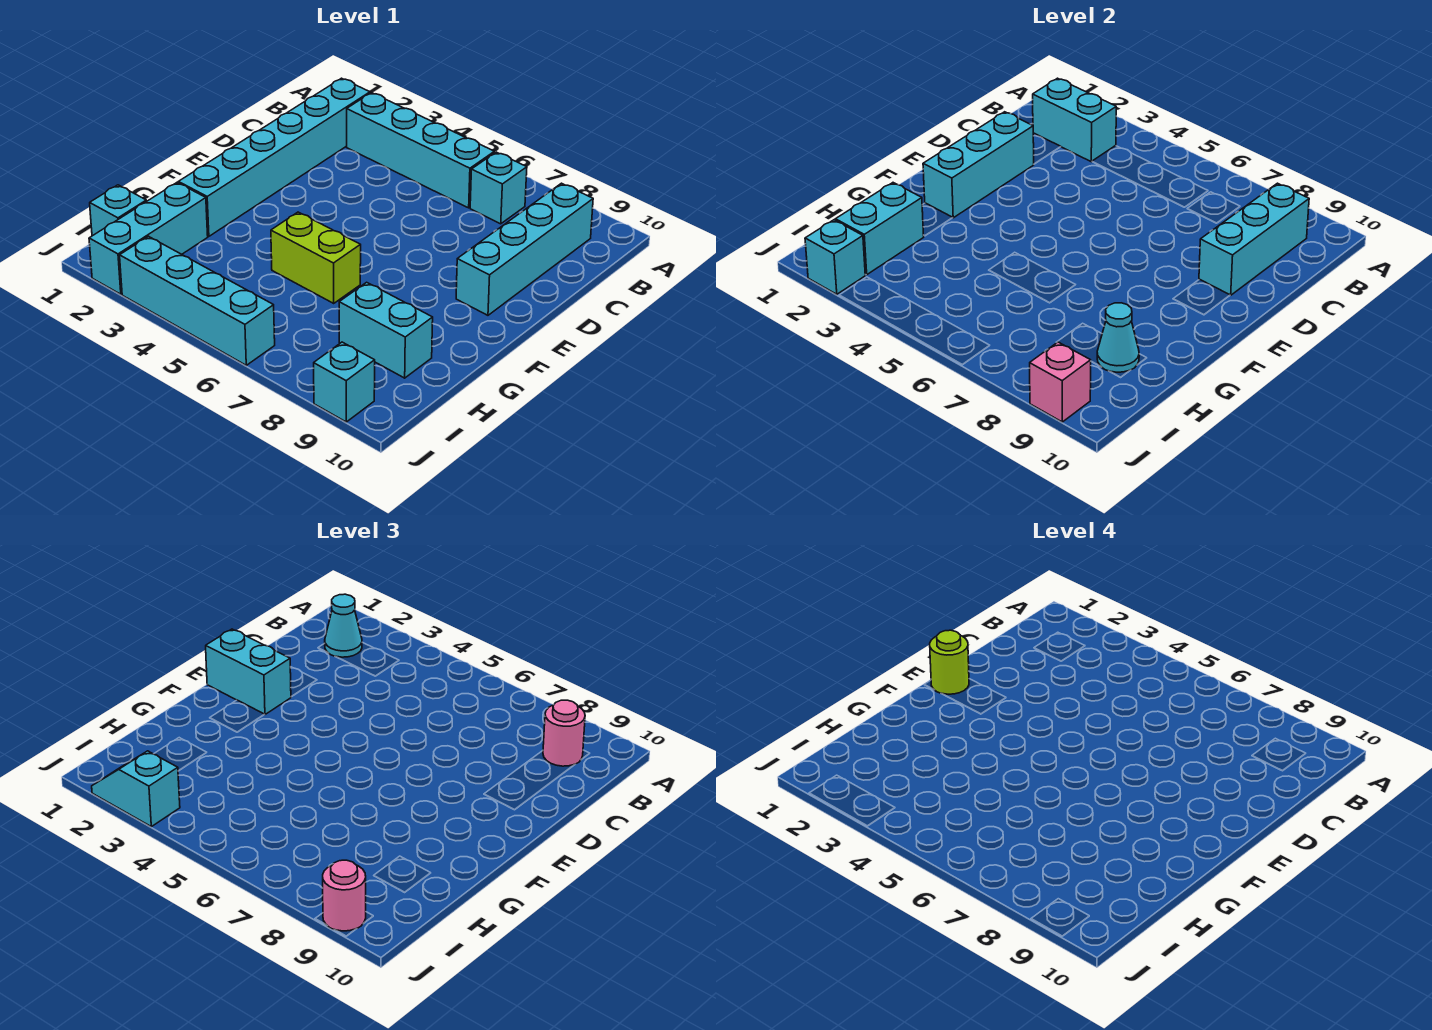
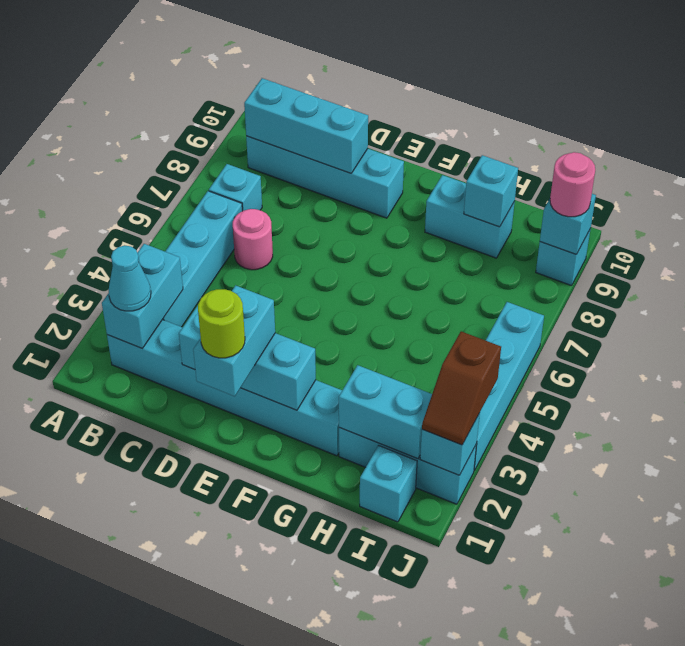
pink round brick B9 level 3 -> pink round brick C6 level 1
lime brick G5:G6 level 1 -> none
cyan brick H8:H9 level 1 -> cyan brick G9:H9 level 1
cyan cone H9 level 2 -> cyan brick H9 level 2
cyan slope J2:J3 level 3 top 3 -> brown slope J2:J3 level 3 top 3
pink brick J9 level 2 -> cyan brick J9 level 2

